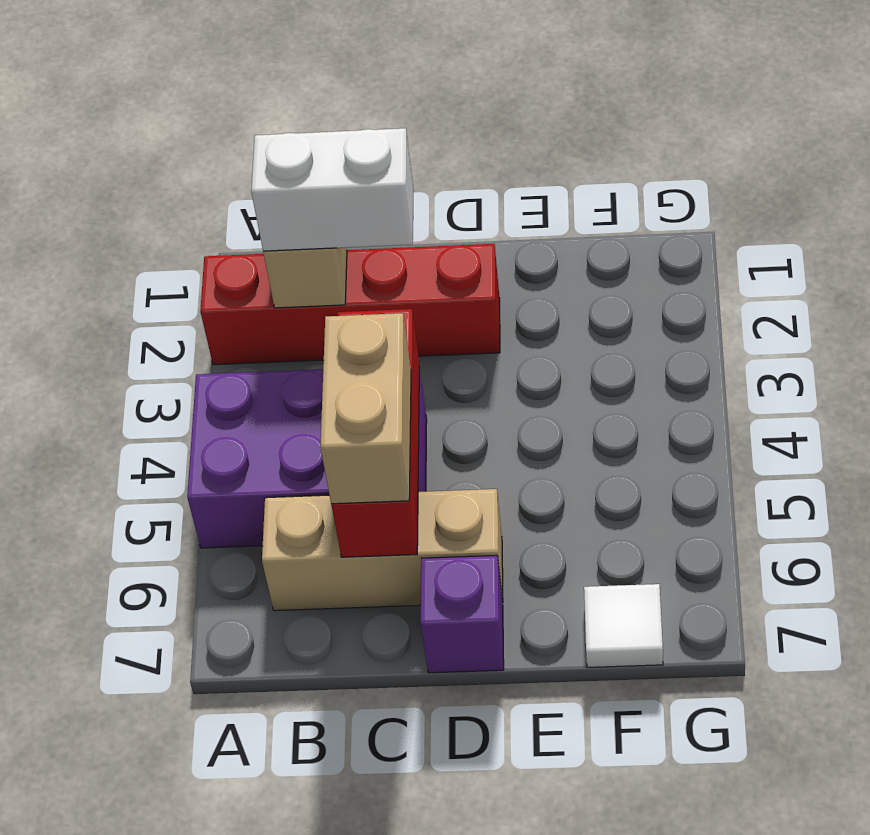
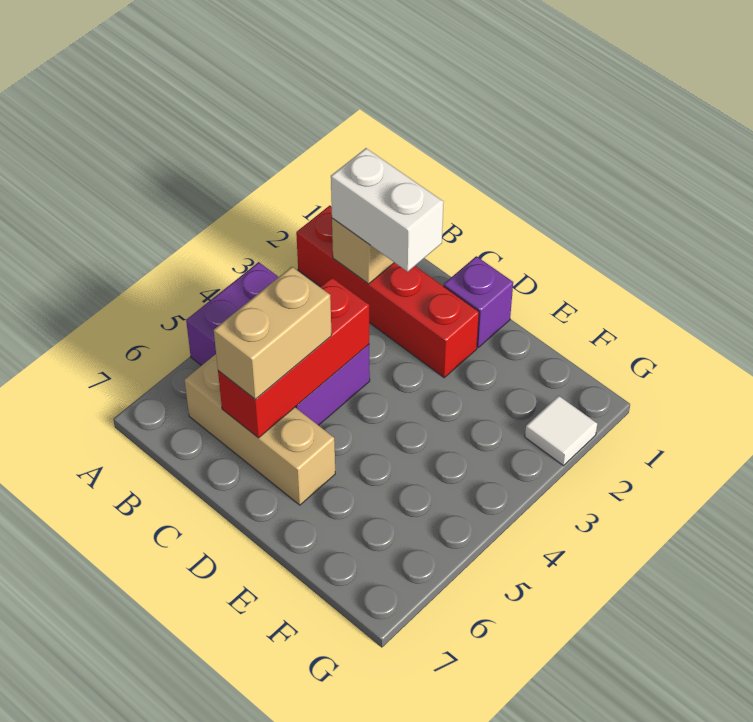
purple brick D7 level 1 -> purple brick D1 level 1
white tile F7 level 1 -> white tile G2 level 1

